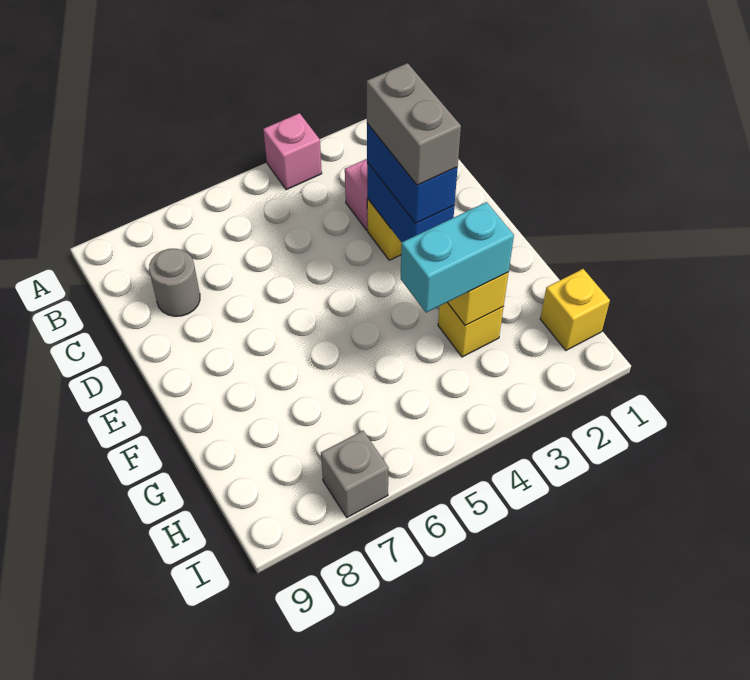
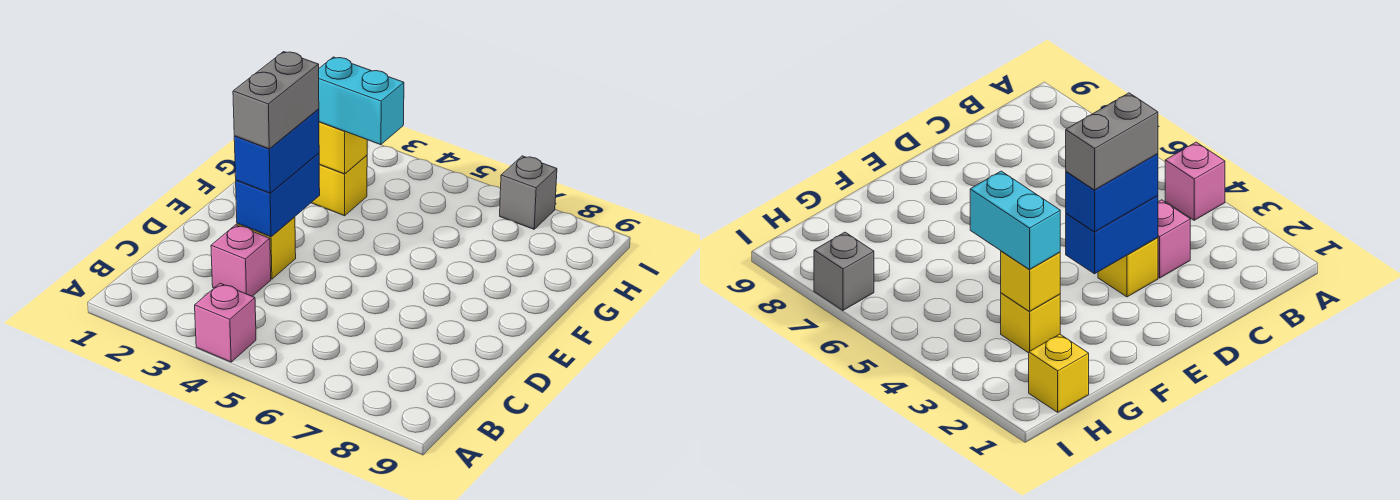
grey round brick C8 level 1 -> none

